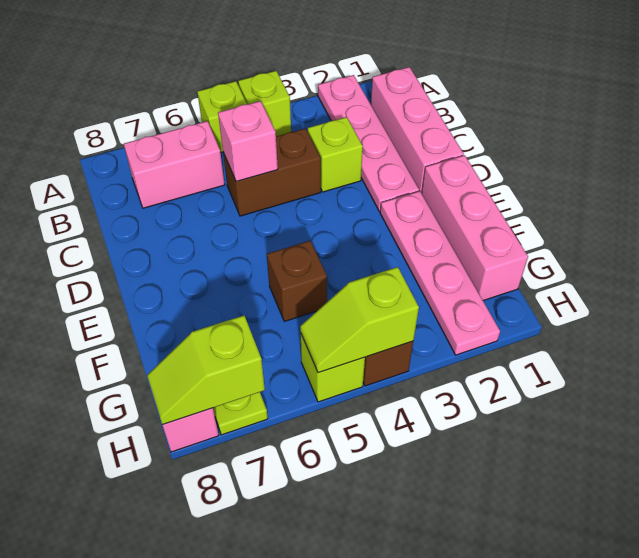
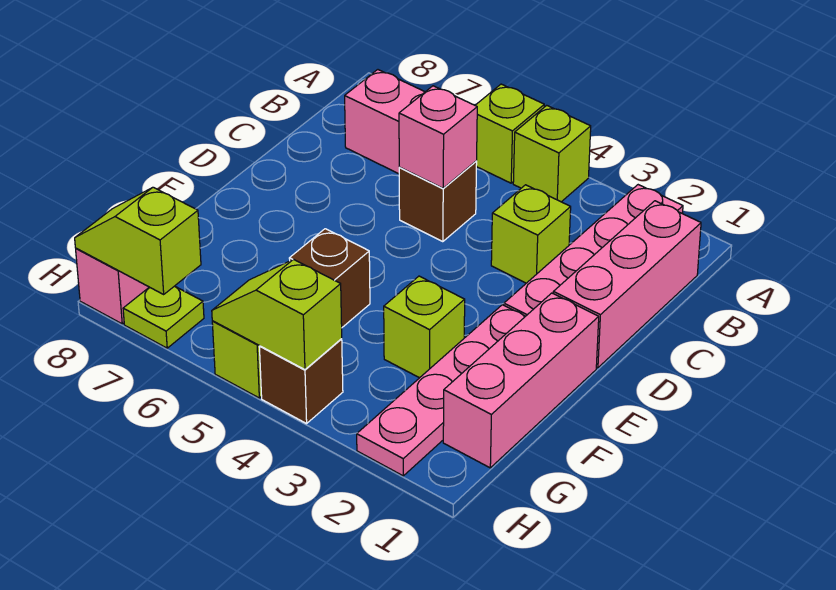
brown brick C4:C5 level 1 -> brown brick C5 level 1
none -> lime brick F3 level 1

